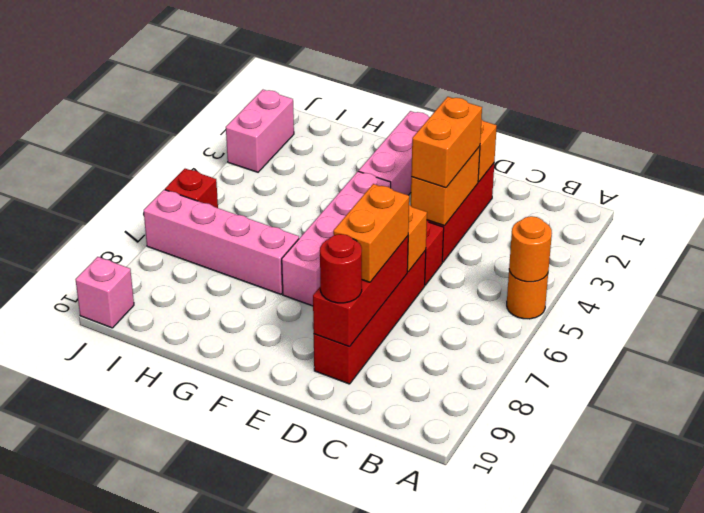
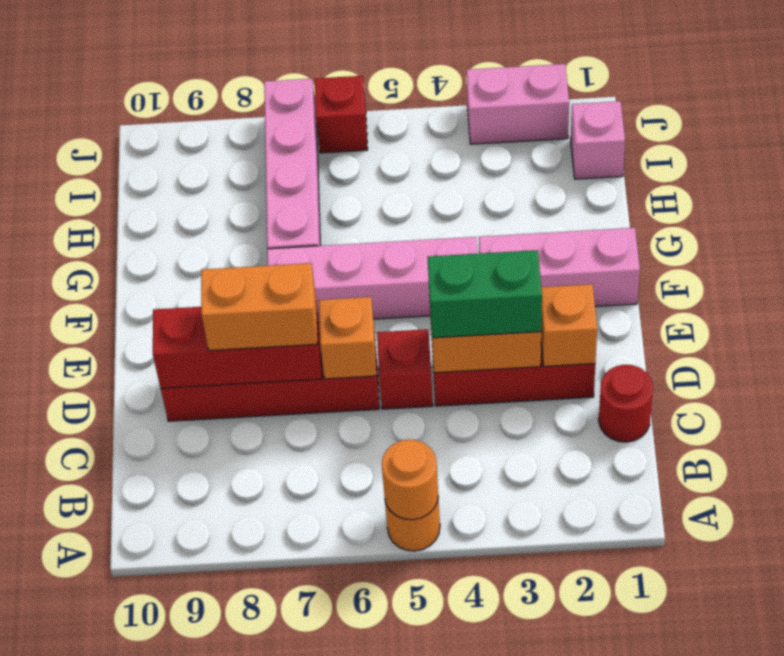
orange brick D3:D4 level 3 -> green brick D3:D4 level 3
red round brick D9 level 3 -> red round brick C1 level 1
pink brick J10 level 1 -> pink brick I1 level 1

